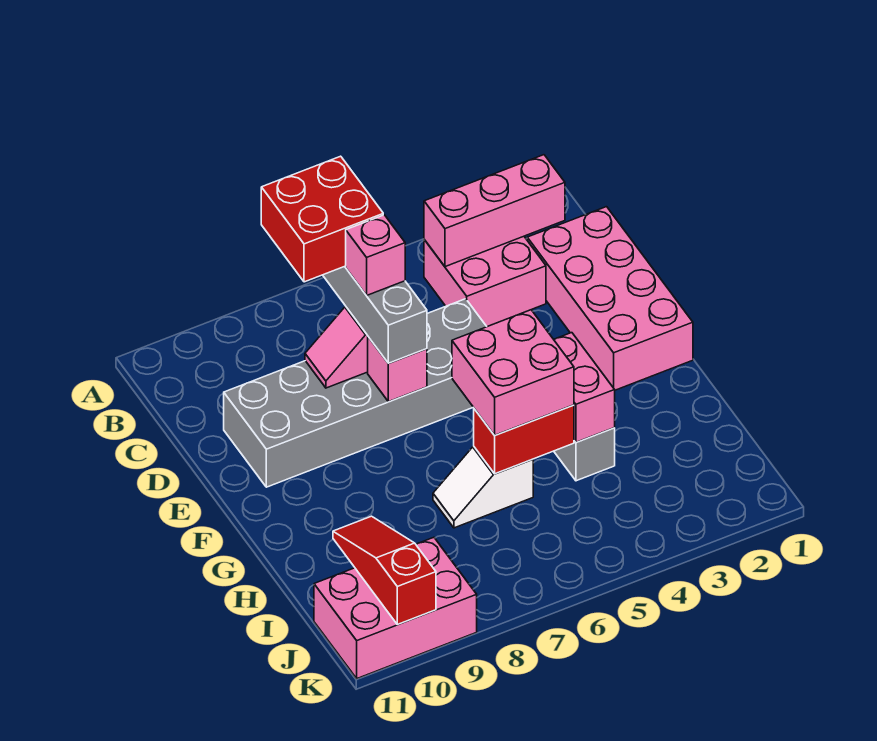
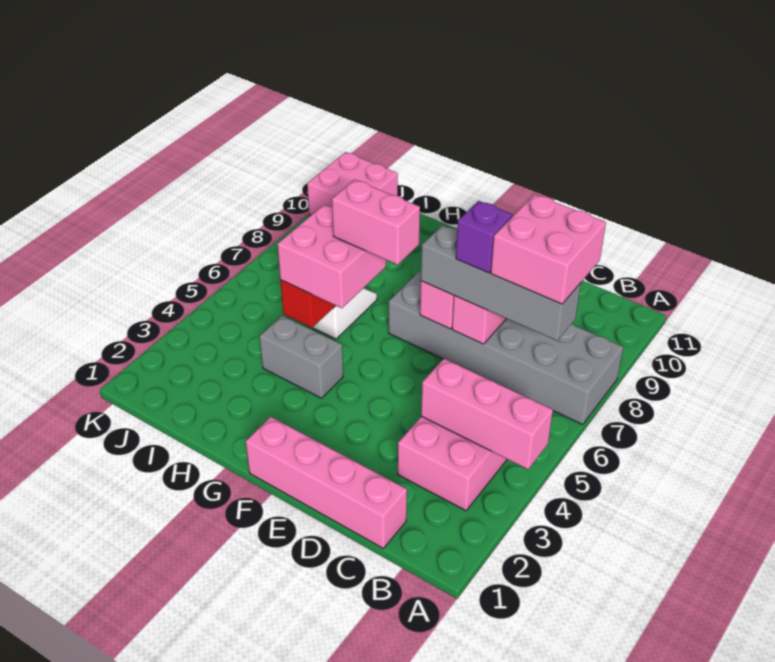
pink brick B2:B4 level 2 -> pink brick A4:C4 level 2
red brick B7:C8 level 4 -> pink brick B7:C8 level 4
pink brick C1:F2 level 1 -> pink brick C1:F1 level 1
grey brick D5:E10 level 1 -> grey brick A7:F8 level 1
pink brick D7 level 4 -> purple brick D7 level 4
pink brick G4:H4 level 2 -> pink brick F6:G6 level 4
red slope I10:K10 level 2 top K -> none
pink brick J9:K11 level 1 -> pink brick J10:K11 level 1

